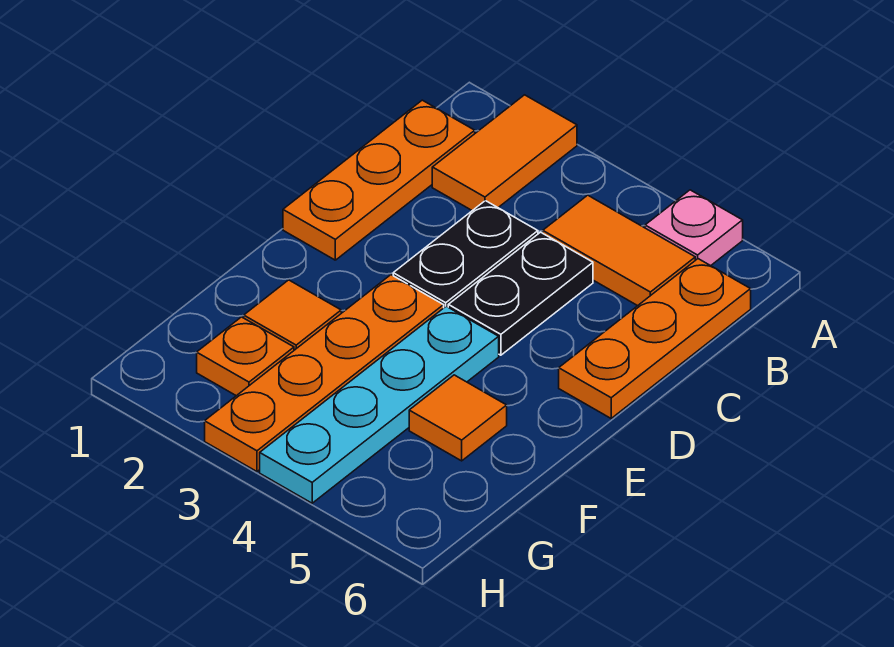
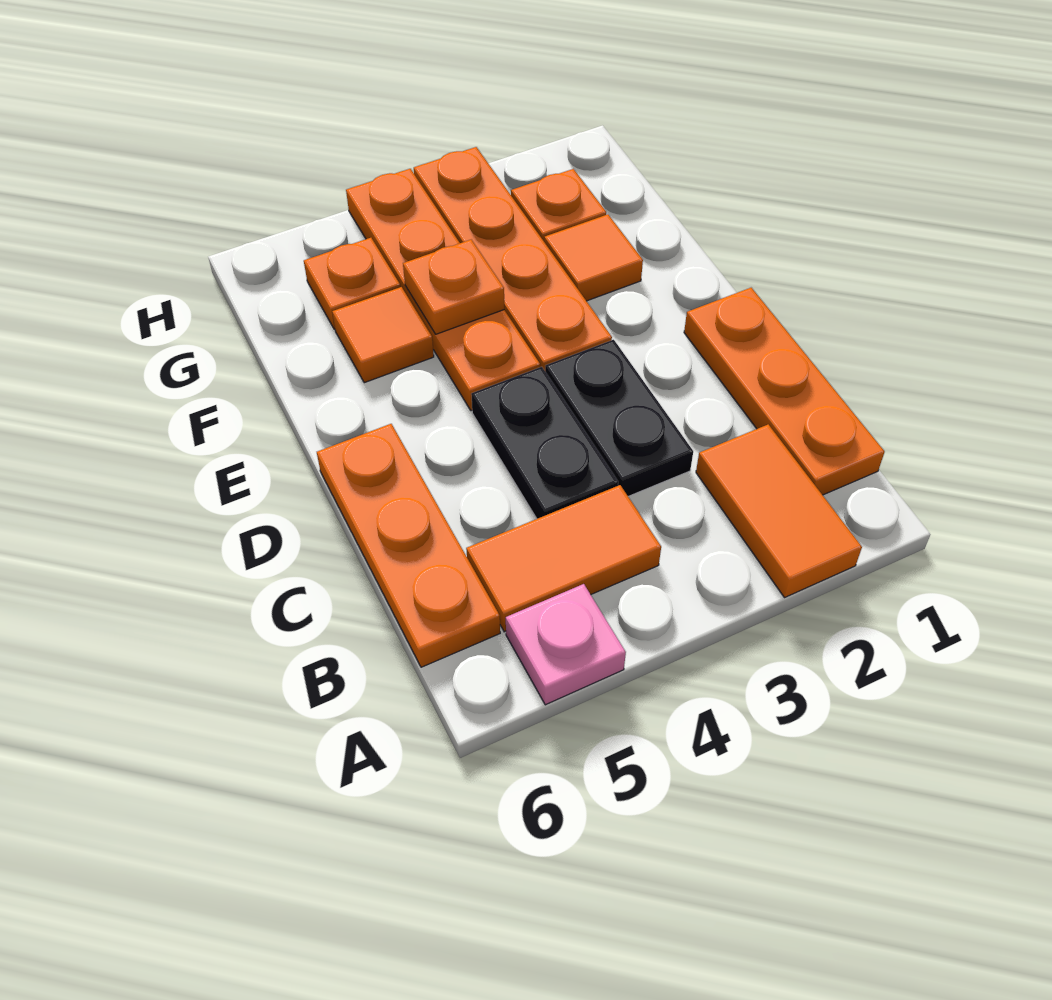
cyan plate E4:H4 level 1 -> orange plate E4:H4 level 1
none -> orange plate F4 level 2
none -> orange plate G5 level 1

